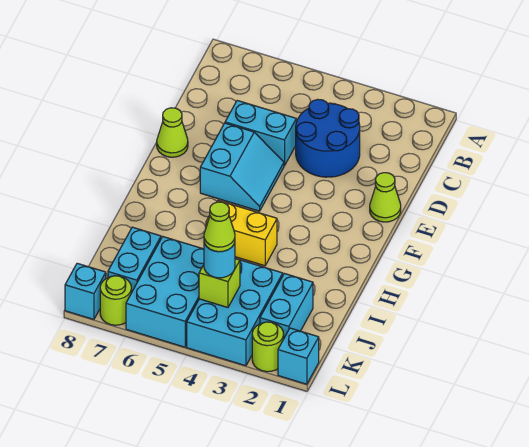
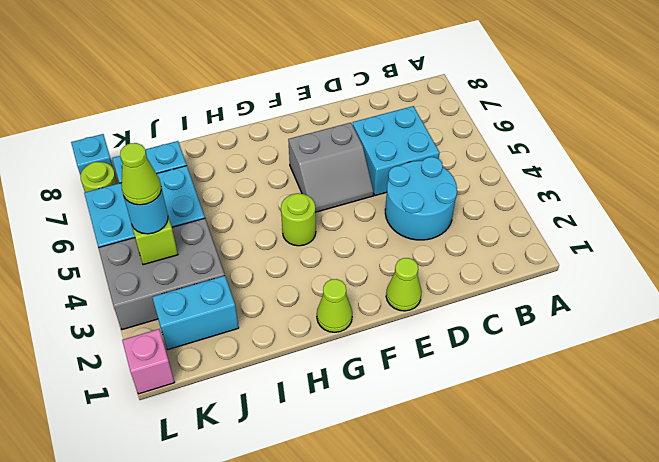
blue round brick C3:D4 level 1 -> cyan round brick C3:D4 level 1
cyan brick D5:D6 level 1 -> cyan brick C5:D6 level 1
cyan slope E5:F6 level 1 top 6 -> grey slope E5:F6 level 1 top 6
lime cone E8 level 1 -> lime cone G1 level 1
yellow brick H4:H5 level 1 -> none
cyan brick J3:L4 level 1 -> grey brick J3:L4 level 1
cyan brick L1 level 1 -> pink brick L1 level 1
lime round brick L2 level 1 -> lime round brick G4 level 1

